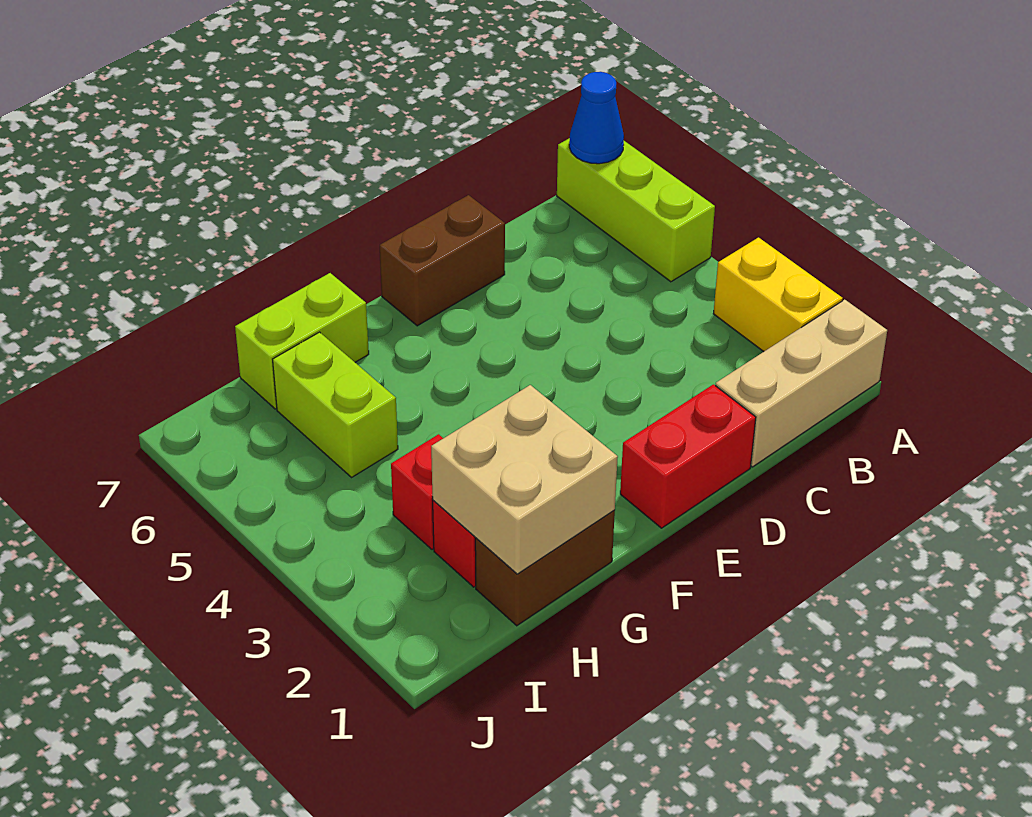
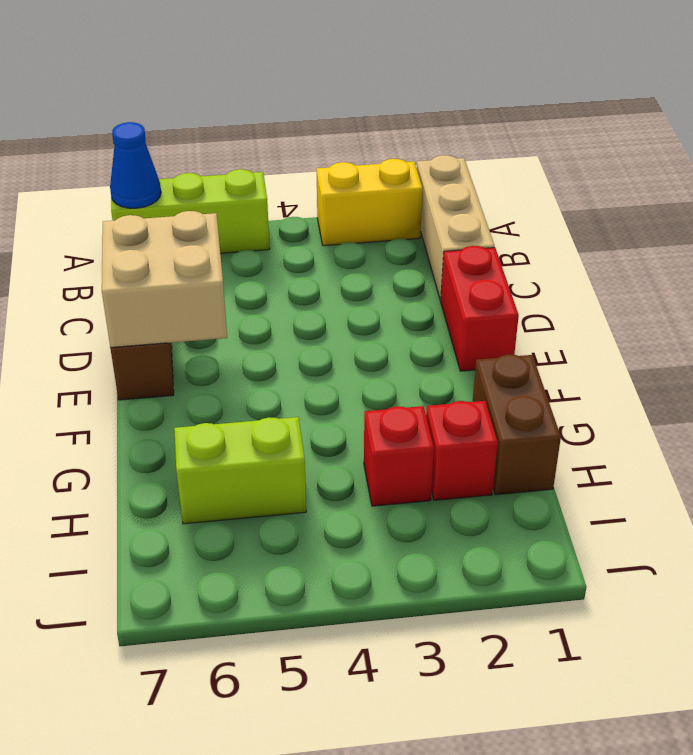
tan brick G1:H2 level 2 -> tan brick D6:E7 level 2
lime brick G7:H7 level 1 -> none

